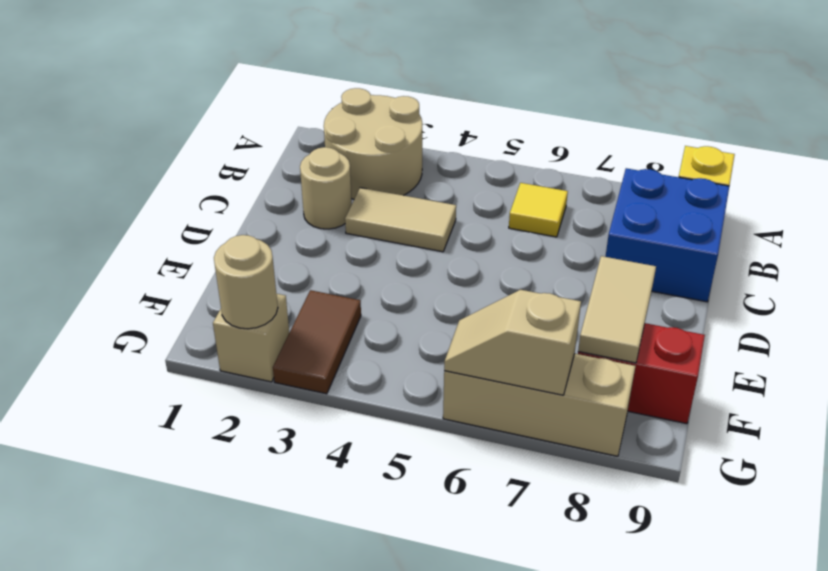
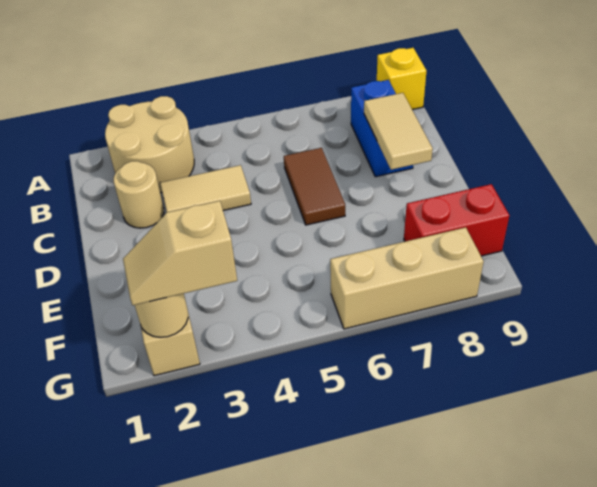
yellow tile B6 level 1 -> none
blue brick B8:C9 level 1 -> blue brick B8:C8 level 1
tan tile E8:F8 level 2 -> tan tile C8:D8 level 2
brown tile F3:G3 level 1 -> brown tile C6:D6 level 1
tan slope G6:G7 level 2 top 7 -> tan slope G2:G3 level 3 top 3

